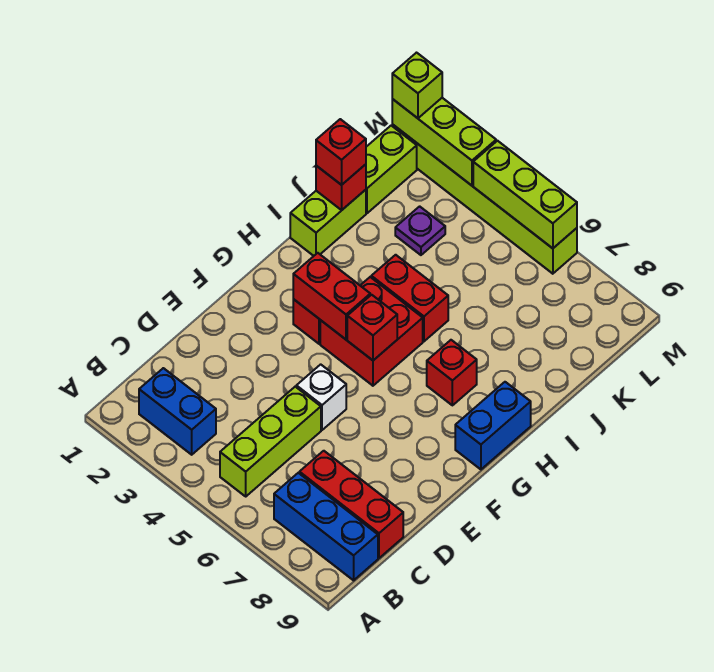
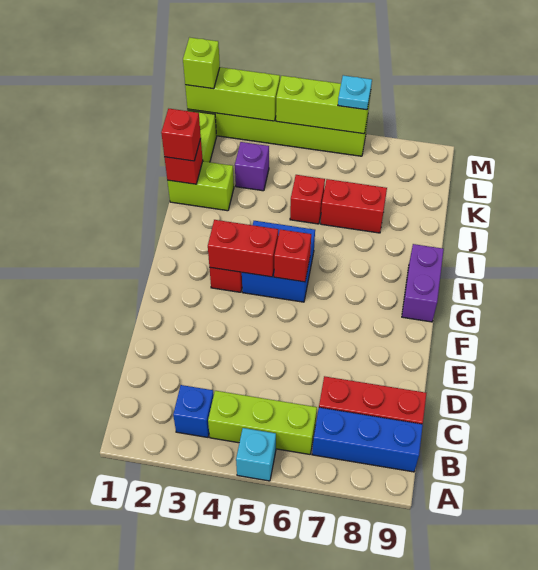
none -> cyan brick A5 level 1
blue brick B2:B3 level 1 -> blue brick B3 level 1
lime brick B5:D5 level 1 -> lime brick B4:B6 level 1
white brick E5 level 1 -> none
red brick G4:H5 level 1 -> blue brick G4:H5 level 1
blue brick G9:H9 level 1 -> purple brick G9:H9 level 1
red brick H7 level 1 -> red brick J5 level 1
lime brick I1:J1 level 1 -> lime brick J1:J2 level 1
red brick I4:I5 level 1 -> red brick J6:J7 level 1
purple plate K3 level 1 -> purple brick K3 level 1
none -> cyan plate M6 level 3

